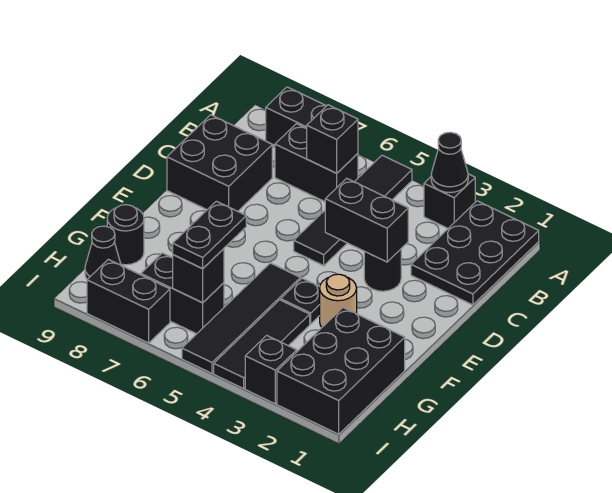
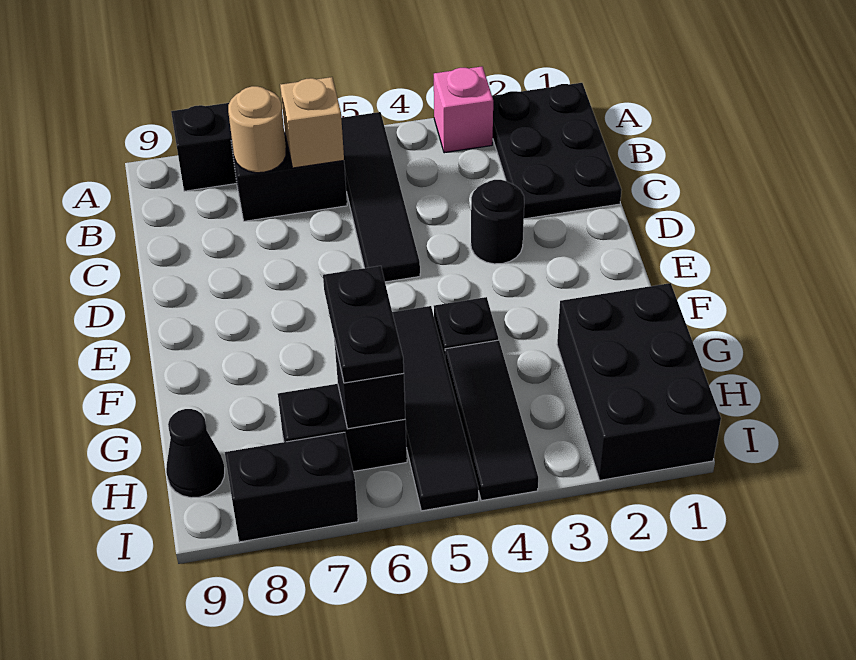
black brick A3 level 1 -> pink brick A3 level 1
black cone A3 level 2 -> none
black brick B6 level 2 -> tan brick B6 level 2
black brick C8:D9 level 1 -> none
black brick D3:D4 level 2 -> none
tan round brick F3 level 1 -> tan round brick B7 level 2
black round brick G9 level 1 -> none
black brick I3 level 1 -> none

